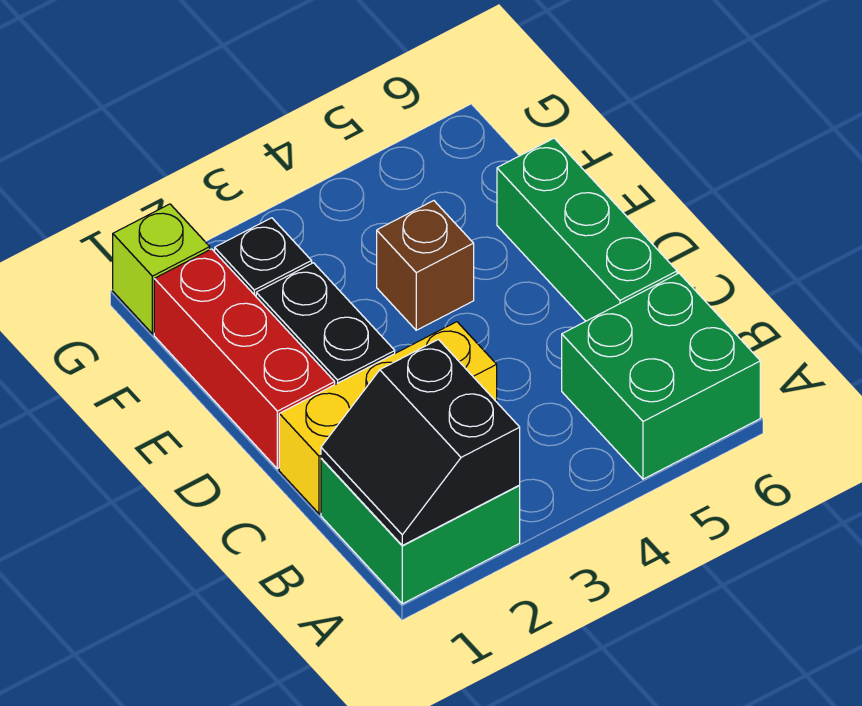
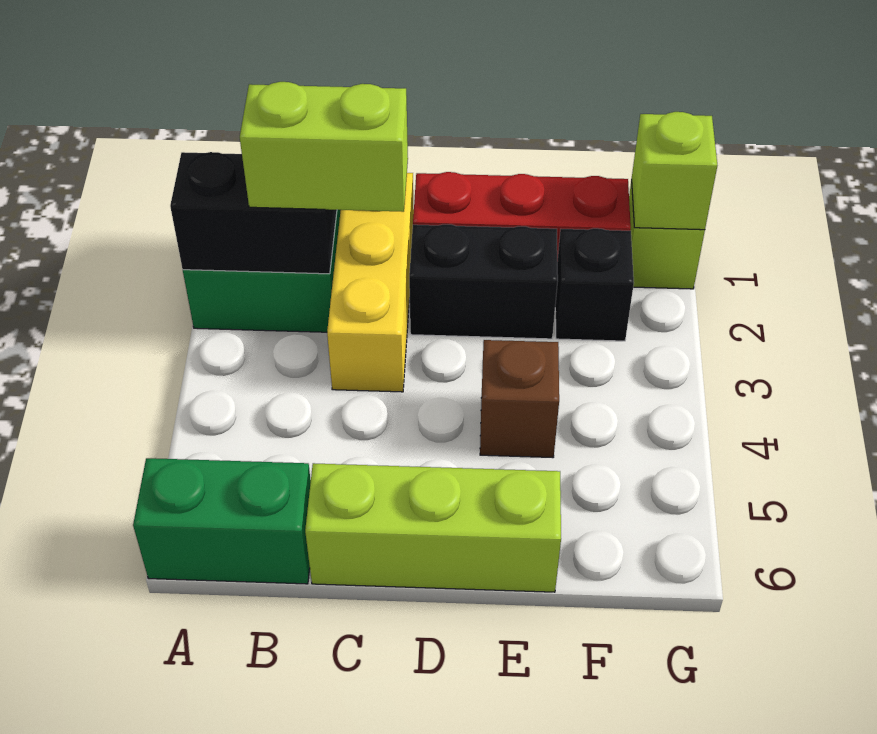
green brick A5:B6 level 1 -> green brick A6:B6 level 1
none -> lime brick B2:C2 level 3
green brick C6:E6 level 1 -> lime brick C6:E6 level 1
none -> lime brick G1 level 2

